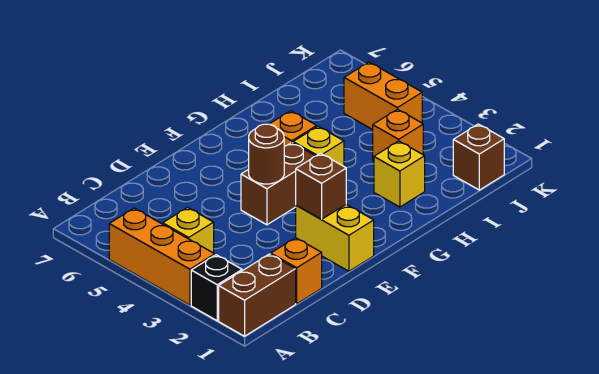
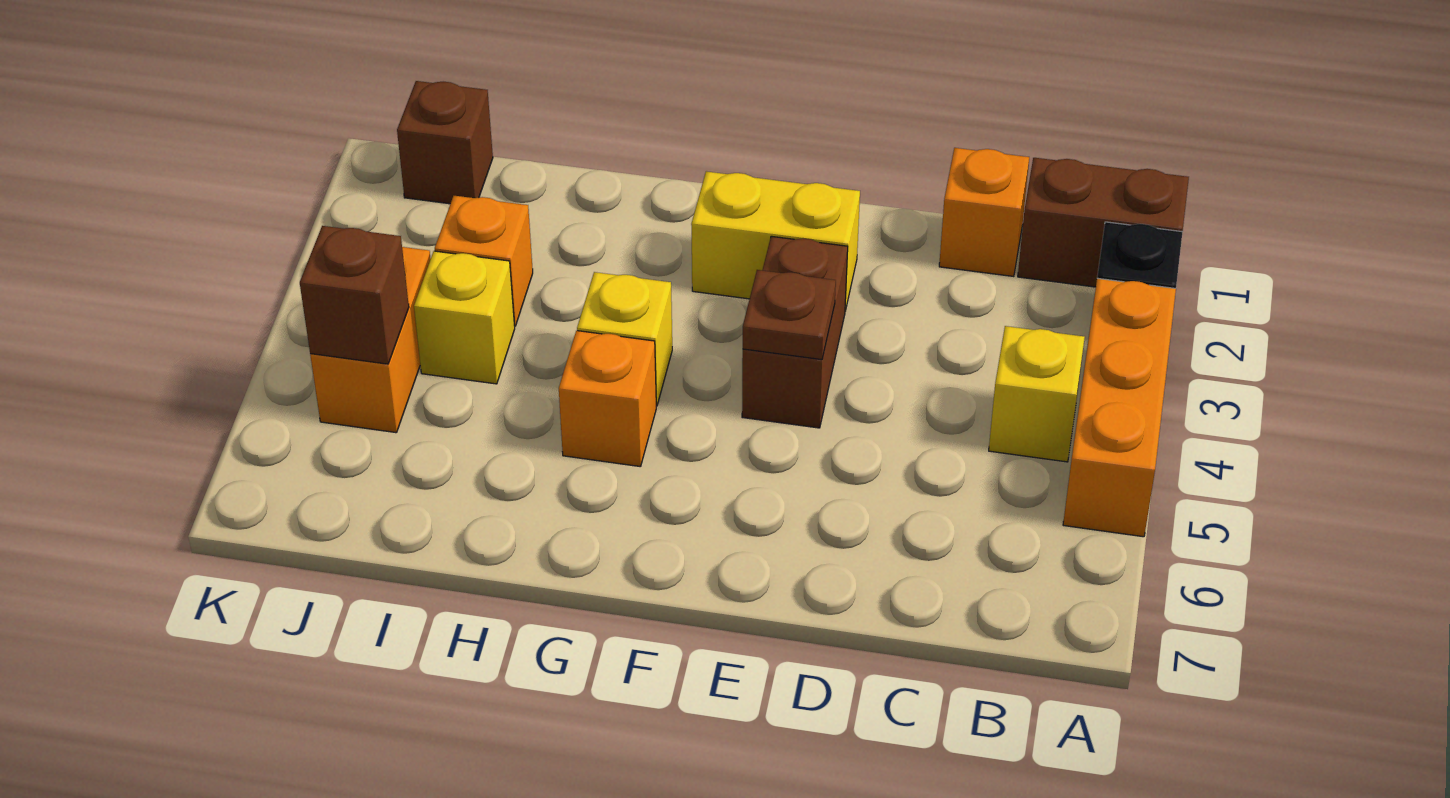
yellow brick E1:E2 level 1 -> yellow brick E2:F2 level 1
brown brick E2 level 2 -> brown brick J5 level 2
brown brick E4:F4 level 1 -> brown brick E3:E4 level 1
brown round brick E4 level 2 -> brown plate E4 level 2
yellow brick H2 level 1 -> yellow brick I4 level 1

